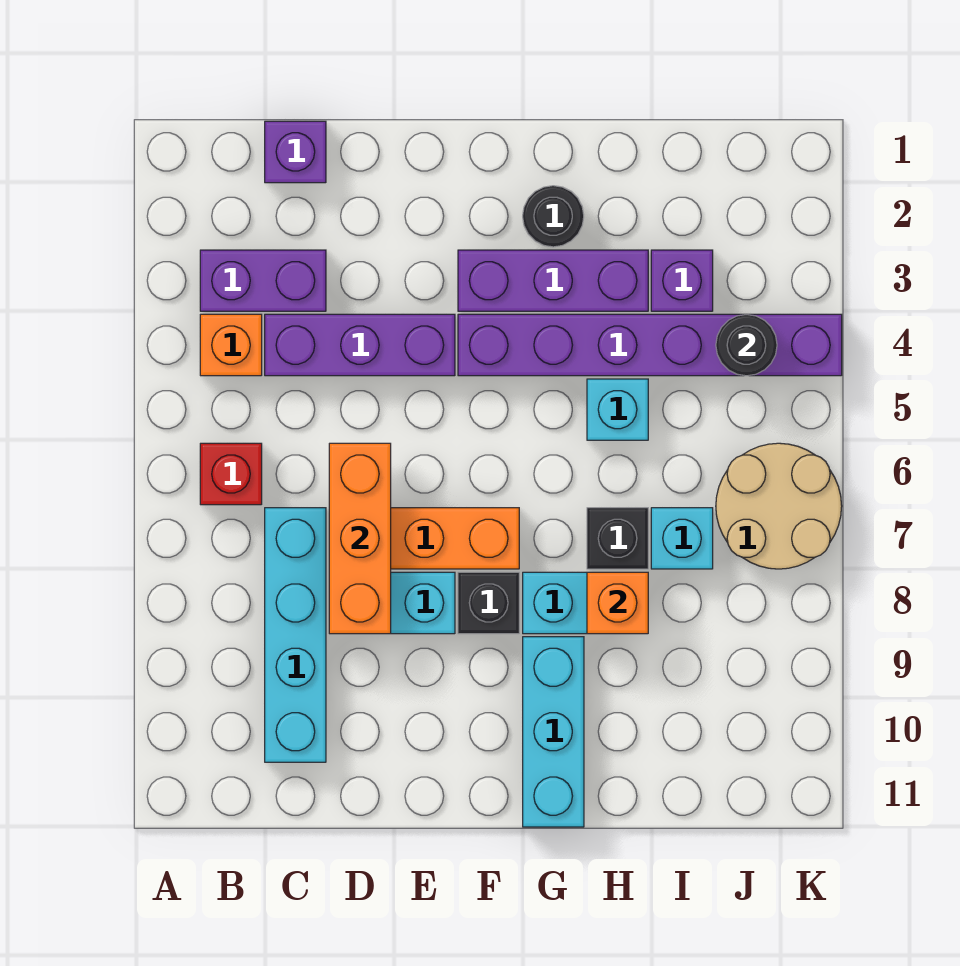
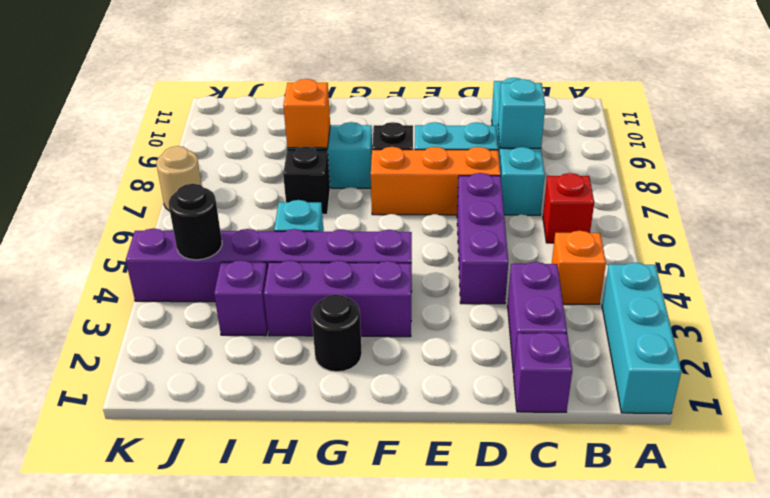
purple brick B3:C3 level 1 -> purple brick C2:C3 level 1
purple brick C4:E4 level 1 -> purple brick D4:D6 level 1
orange brick D6:D8 level 2 -> none
cyan brick G9:G11 level 1 -> cyan brick A1:A3 level 1
cyan brick I7 level 1 -> cyan brick C8 level 2
tan round brick J6:K7 level 1 -> tan round brick K7 level 1

